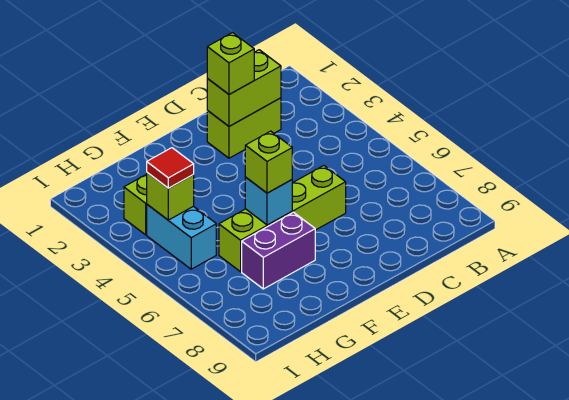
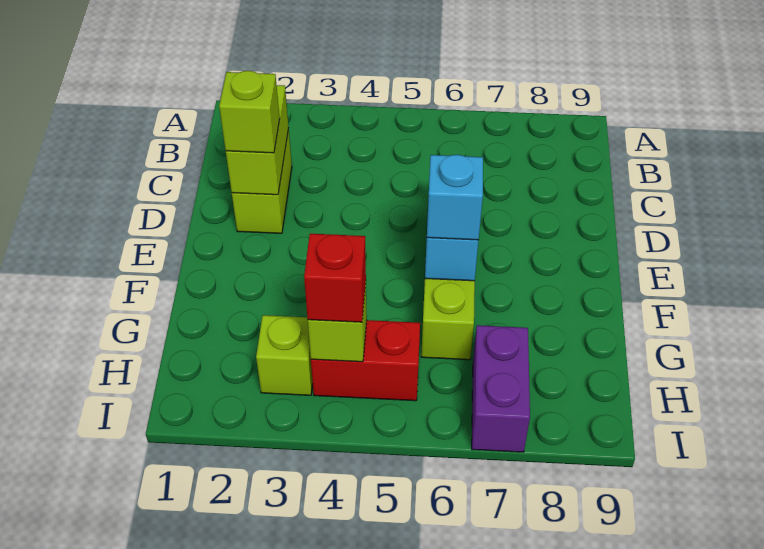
lime brick F6 level 3 -> cyan brick F6 level 3
purple brick F7:G7 level 1 -> purple brick H7:I7 level 1
cyan brick H4:H5 level 1 -> red brick H4:H5 level 1
red tile H4 level 3 -> red brick H4 level 3

